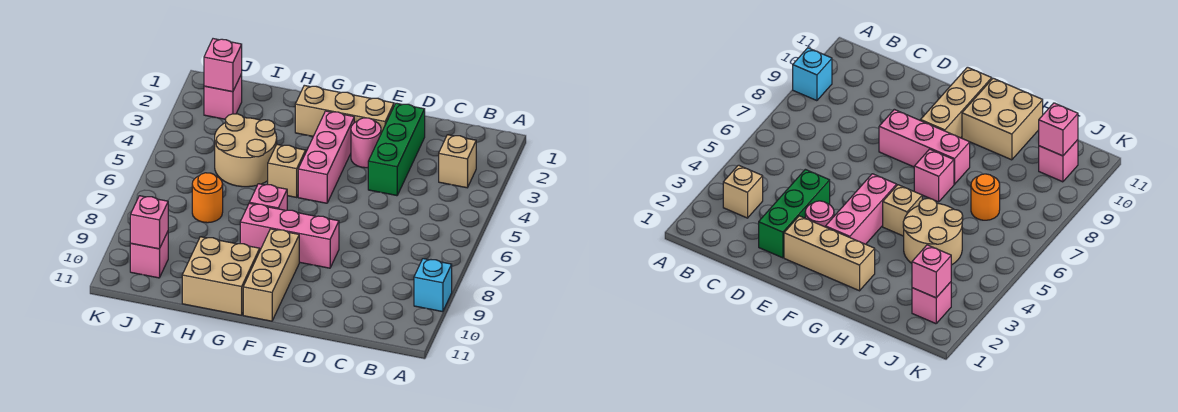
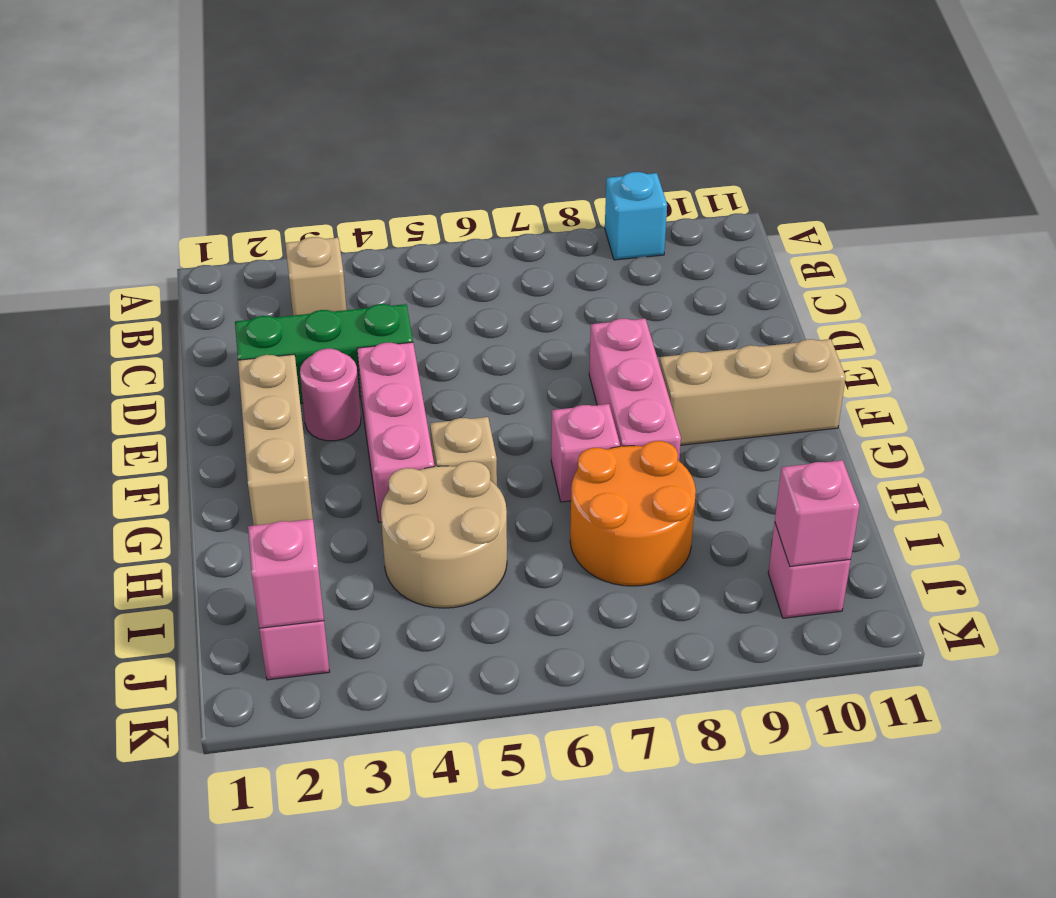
pink brick F3:F5 level 1 -> pink brick E4:G4 level 1
tan brick G10:H11 level 1 -> none
orange round brick I7 level 1 -> orange round brick H7:I8 level 1

